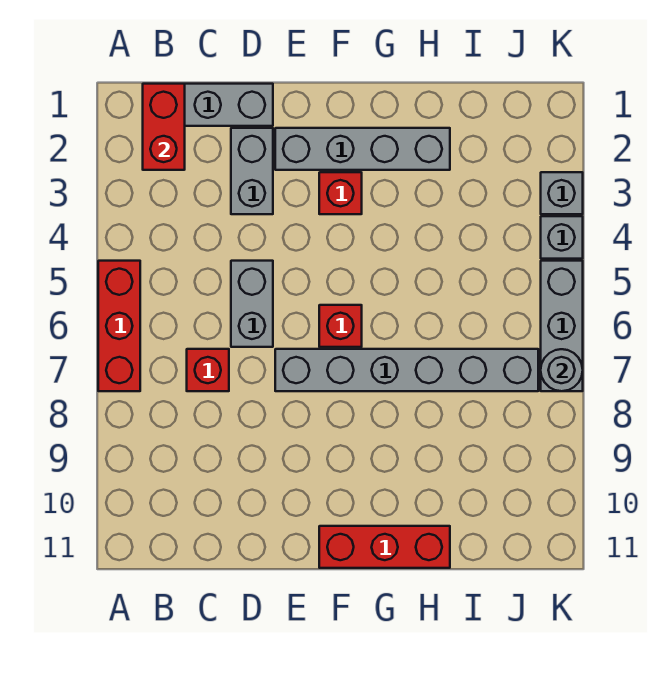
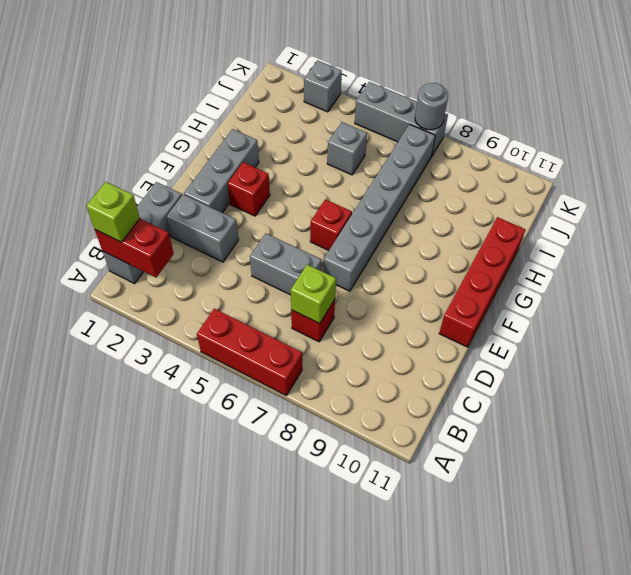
none -> lime brick B1 level 3
none -> lime brick C7 level 2
grey brick E2:H2 level 1 -> grey brick E2:G2 level 1
red brick F11:H11 level 1 -> red brick E11:H11 level 1
grey brick K4 level 1 -> grey brick I5 level 1

